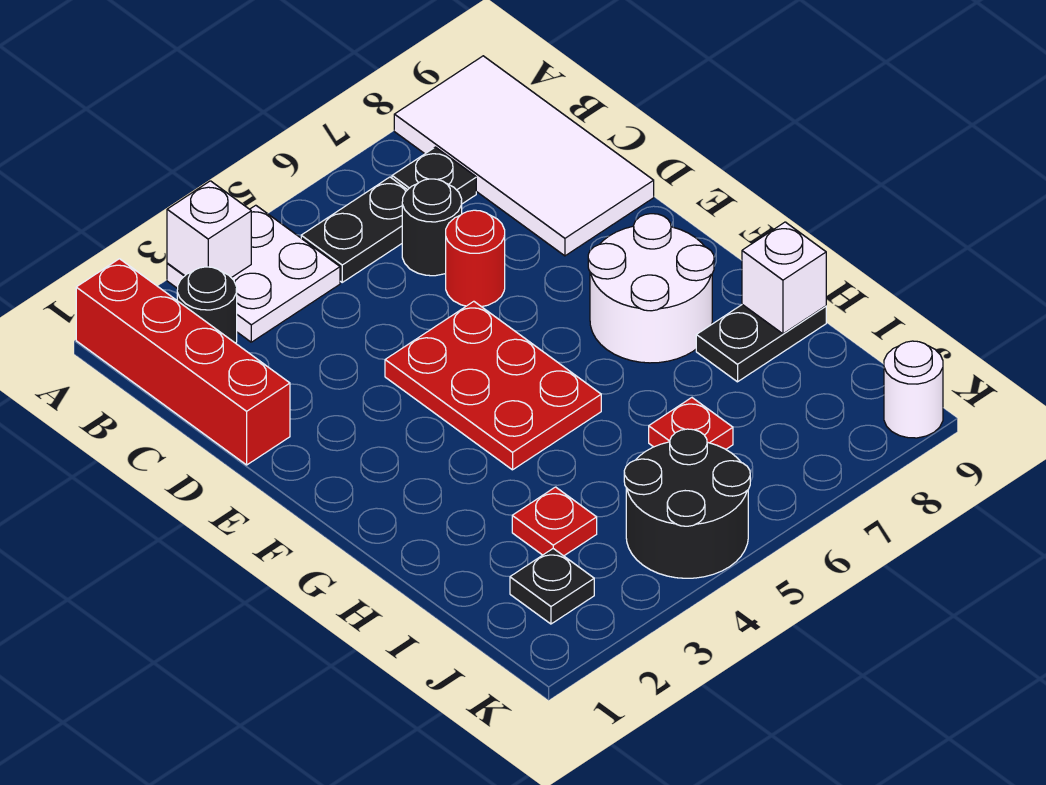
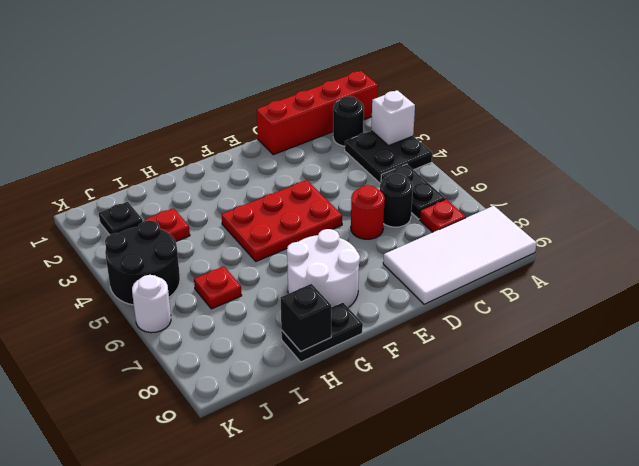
white plate A3:B4 level 1 -> black plate A3:B4 level 1
black plate B7 level 1 -> red plate B7 level 1
black plate H8:H9 level 1 -> black plate G9:H9 level 1
white brick H9 level 2 -> black brick H9 level 2
white round brick K9 level 1 -> white round brick K6 level 1

